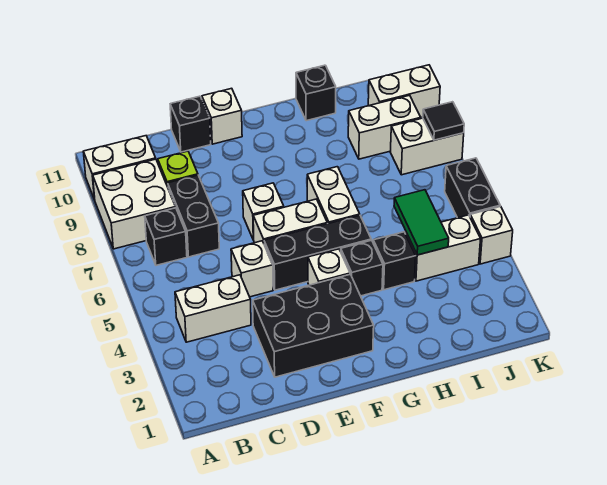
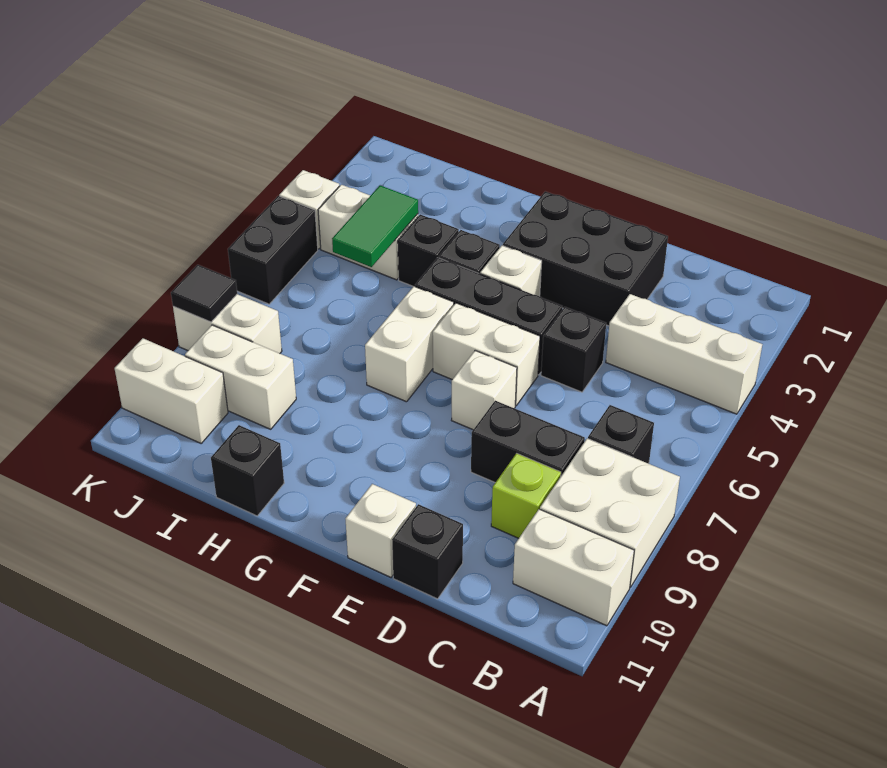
white brick B4:C4 level 1 -> white brick A4:C4 level 1
black brick C7:C8 level 1 -> black brick C8:D8 level 1
white brick D5 level 1 -> black brick D5 level 1

